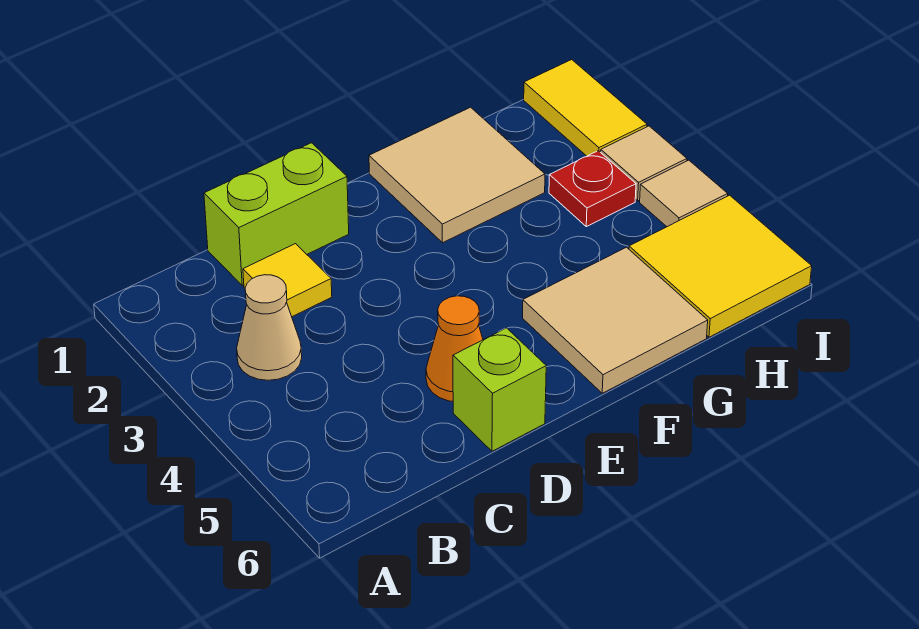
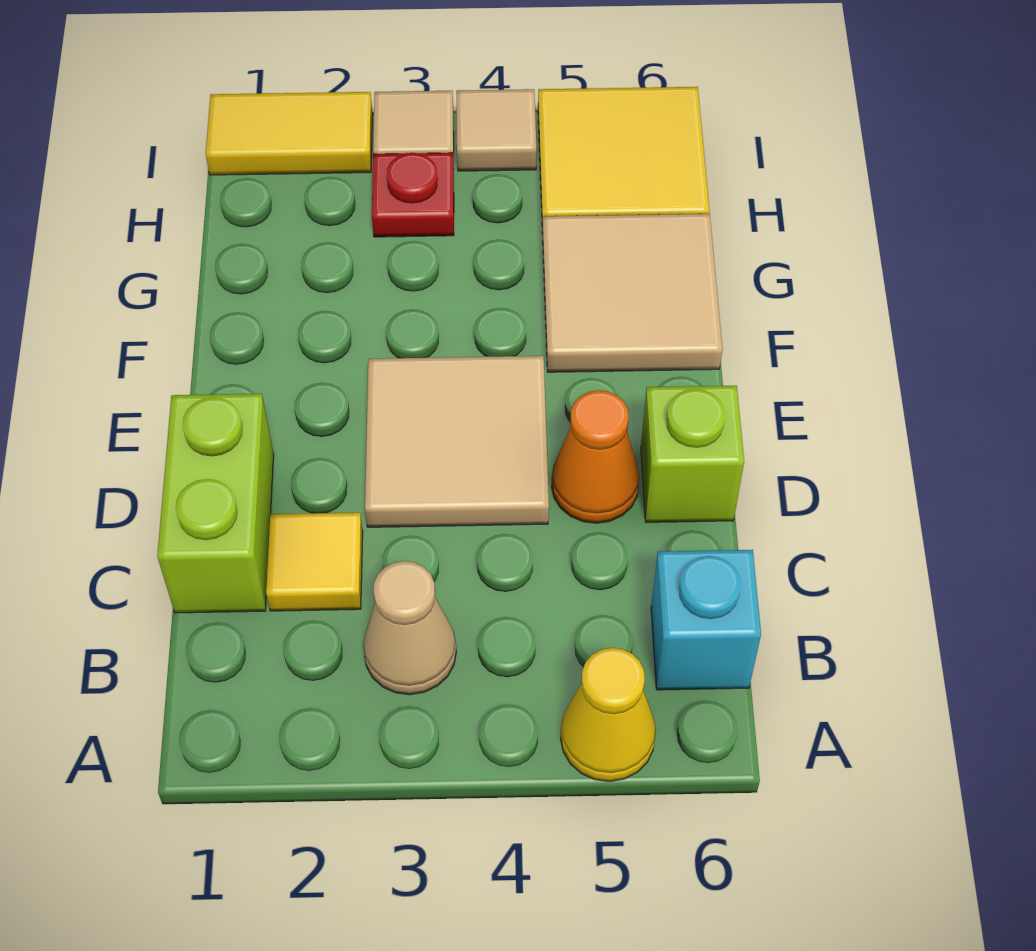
none -> yellow cone A5 level 1
none -> cyan brick B6 level 1
tan tile F1:G2 level 1 -> tan tile D3:E4 level 1

